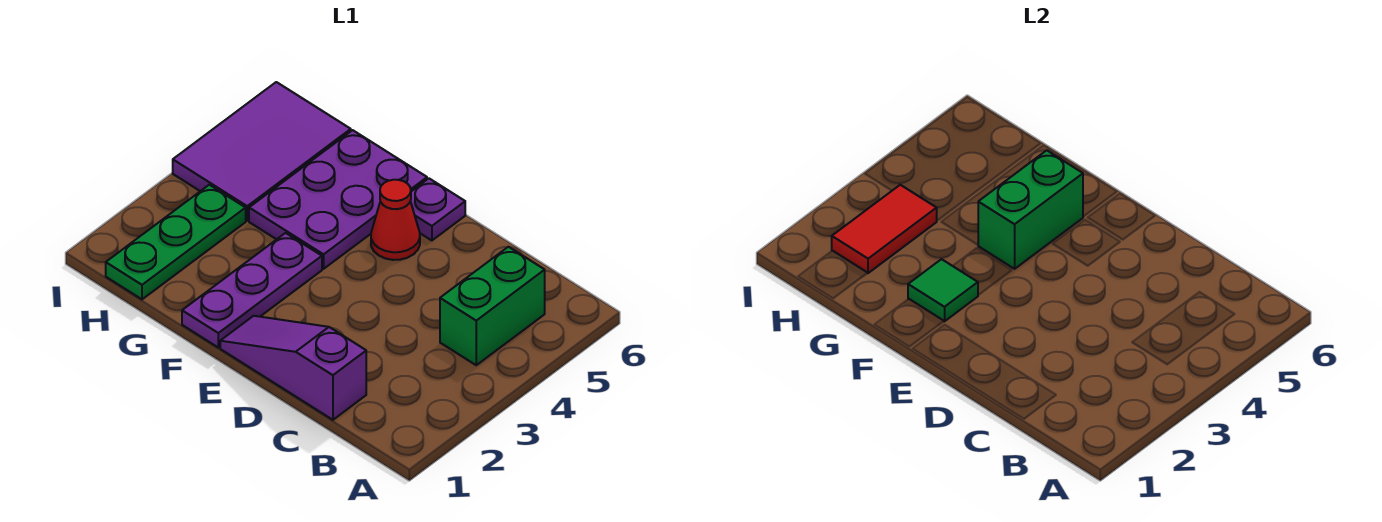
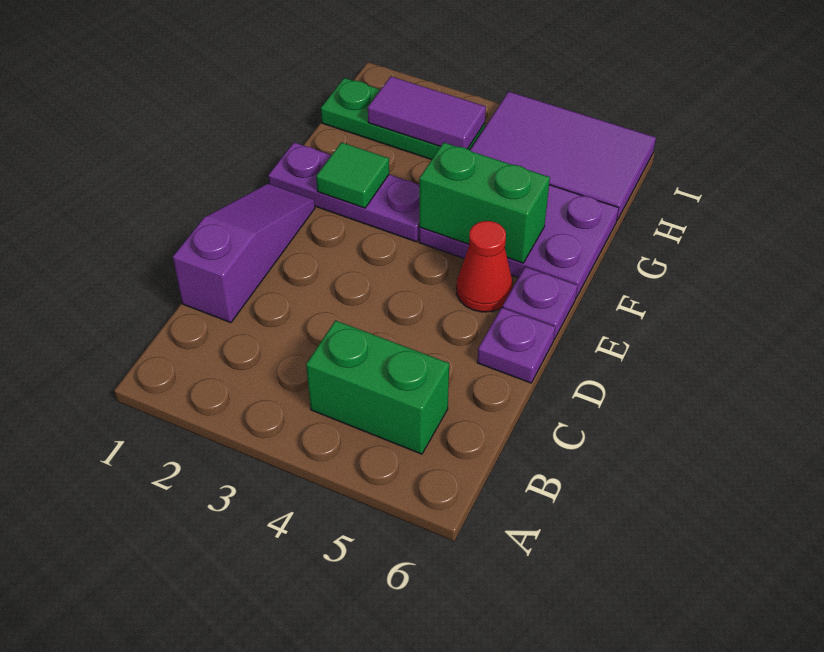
none -> purple plate D6 level 1
red tile H2:H3 level 2 -> purple tile H2:H3 level 2

